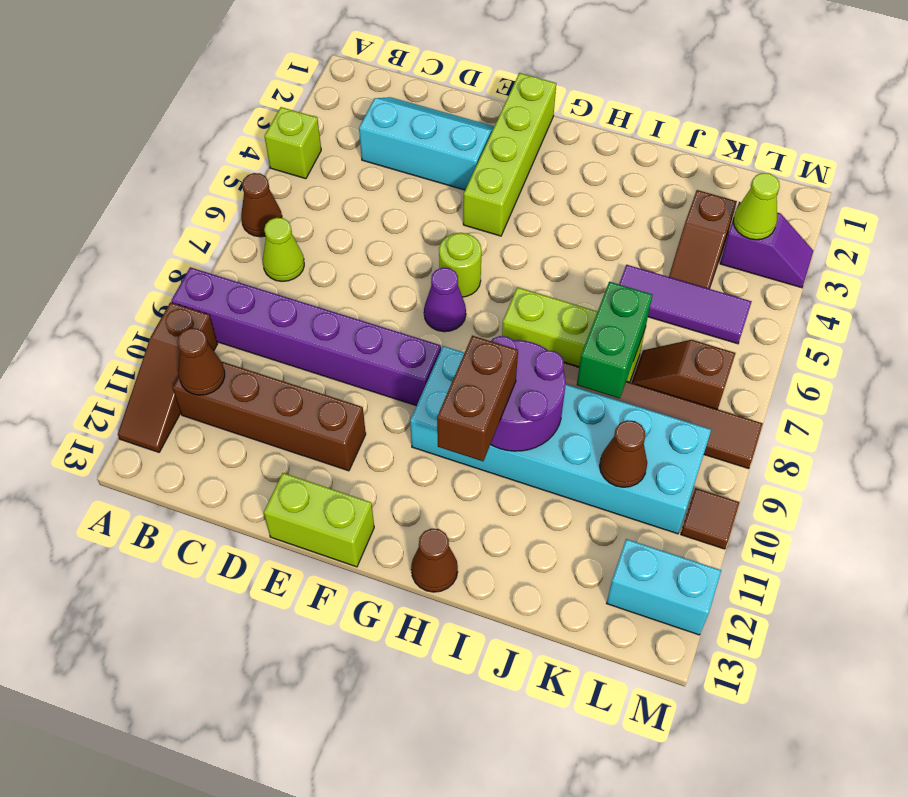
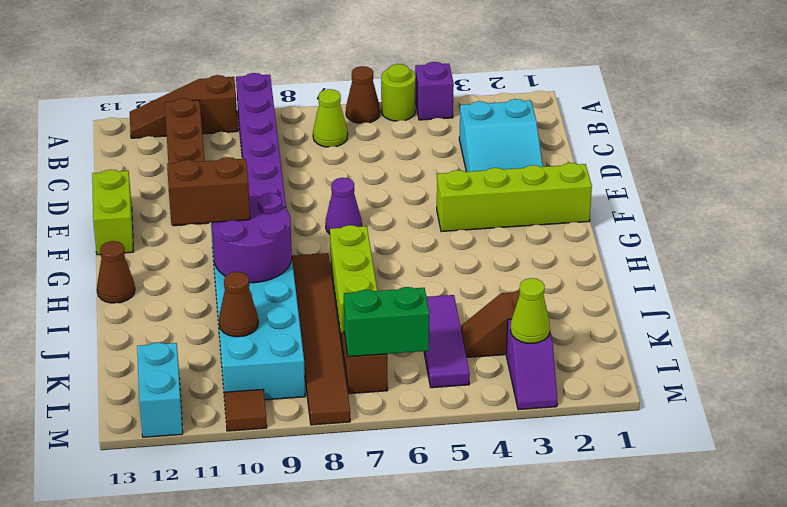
lime brick A4 level 1 -> purple brick A4 level 1
brown cone B11 level 2 -> none
cyan slope C2:E3 level 1 top 3 -> cyan slope C2:E3 level 1 top C
lime round brick F6 level 1 -> lime round brick A5 level 1
green brick J7:J8 level 2 -> green brick L6:L7 level 2

